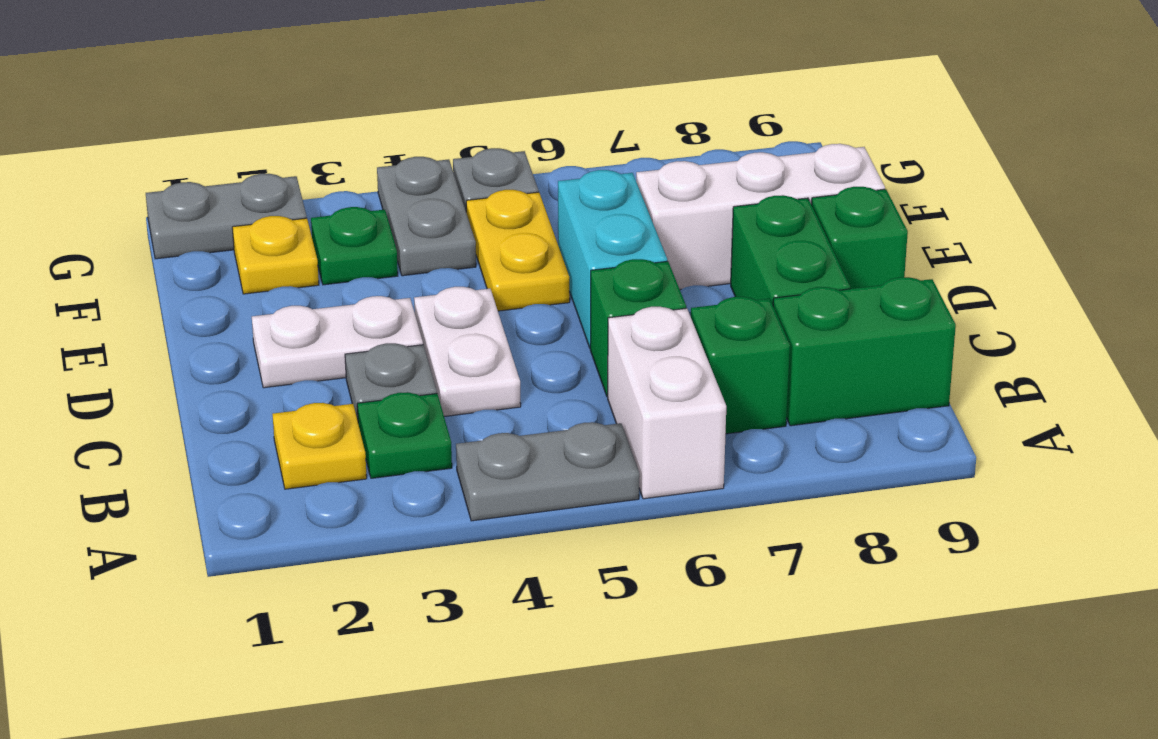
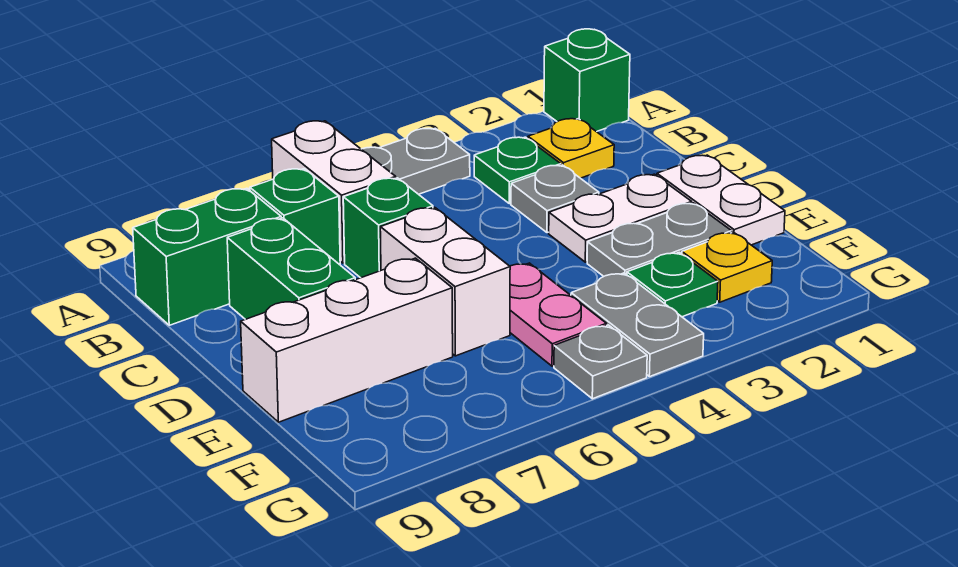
white plate C4:D4 level 1 -> white plate D1:E1 level 1
cyan brick D6:E6 level 1 -> white brick D6:E6 level 1
green brick D9 level 1 -> green brick A1 level 1
yellow plate E5:F5 level 1 -> pink plate E5:F5 level 1
grey plate G1:G2 level 1 -> grey plate E2:E3 level 1

